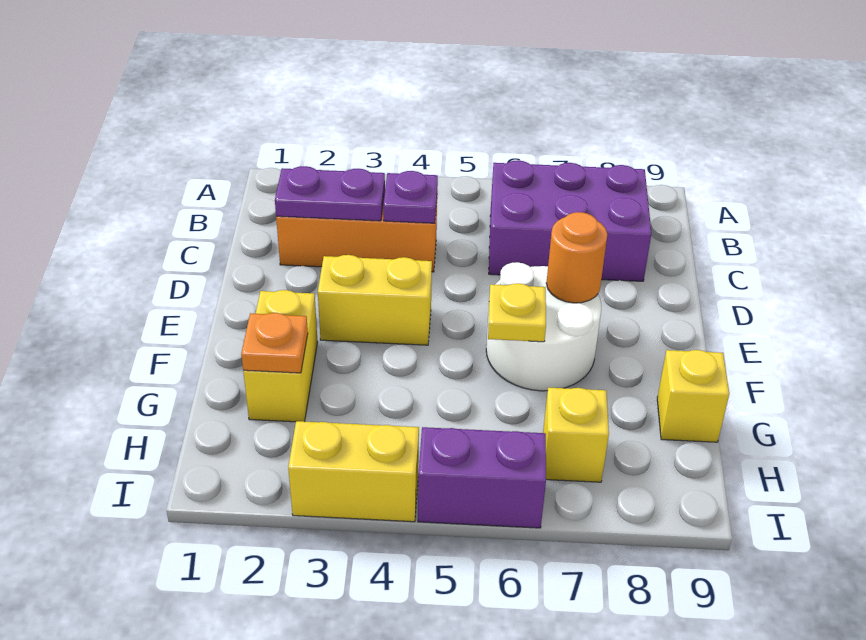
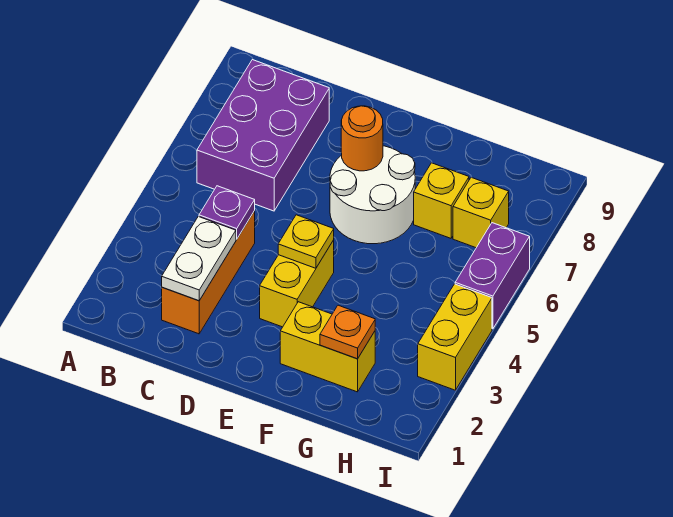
purple plate C2:C3 level 2 -> white plate C2:C3 level 2
yellow plate F6 level 2 -> yellow plate E4 level 2
yellow brick G9 level 1 -> yellow brick G7 level 1

